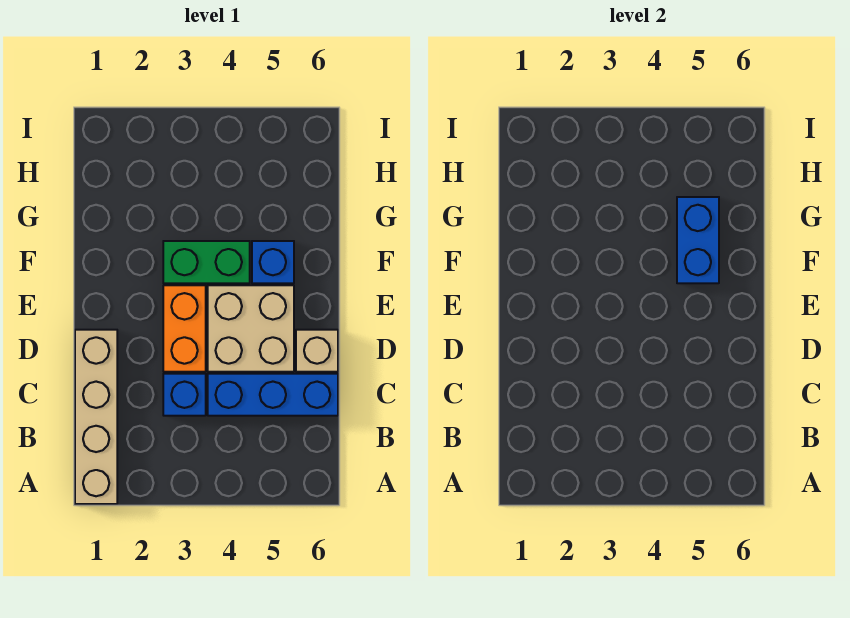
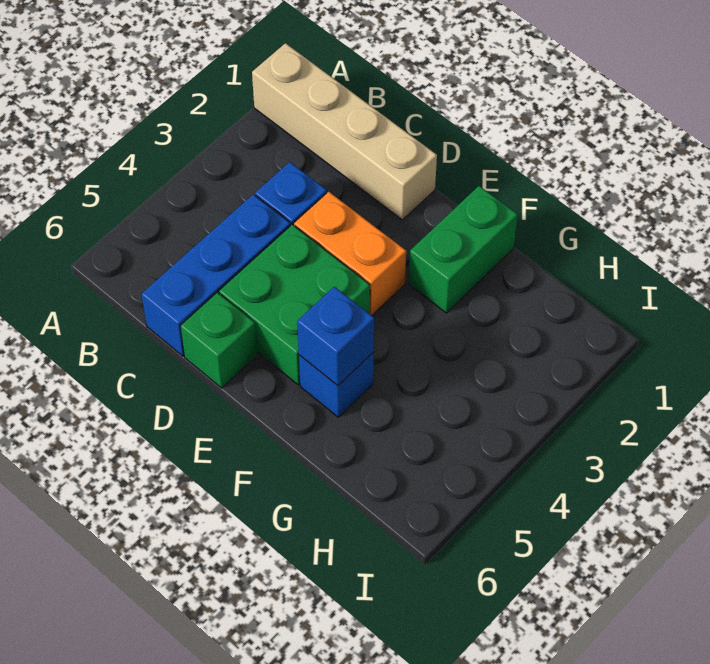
tan brick D4:E5 level 1 -> green brick D4:E5 level 1
tan brick D6 level 1 -> green brick D6 level 1
green brick F3:F4 level 1 -> green brick F1:F2 level 1
blue brick F5:G5 level 2 -> blue brick F5 level 2

